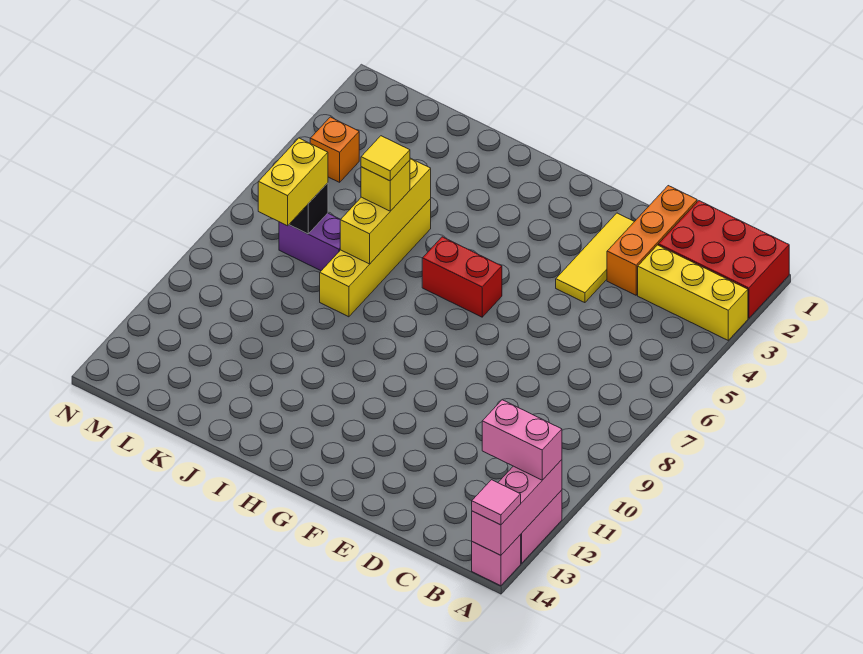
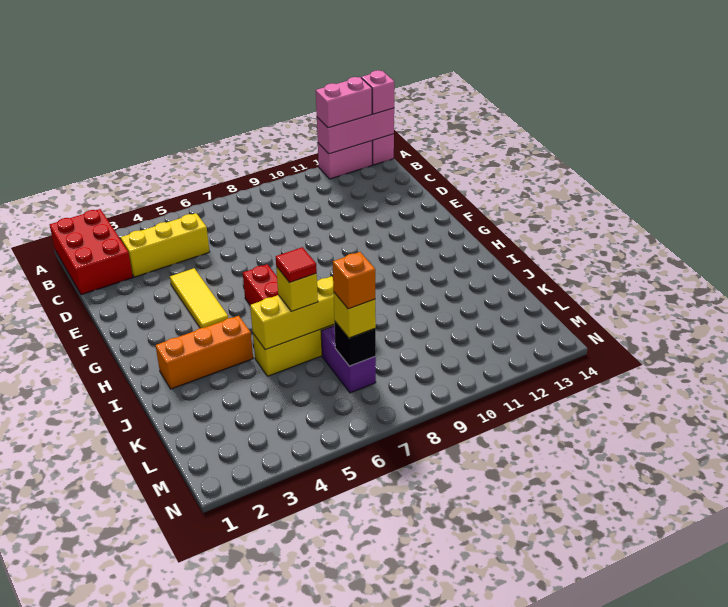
yellow brick A3:C3 level 1 -> yellow brick C3:C5 level 1
pink brick A12:B12 level 3 -> pink brick A12:A13 level 3
pink tile A14 level 3 -> pink brick A14 level 3
orange brick D1:D3 level 1 -> orange brick I2:I4 level 1
yellow tile E2:E4 level 1 -> yellow tile E4:G4 level 1
yellow tile J6 level 4 -> red tile J6 level 4
yellow brick L7:L8 level 3 -> yellow brick L7 level 3
orange brick M4 level 1 -> orange brick L7 level 4

